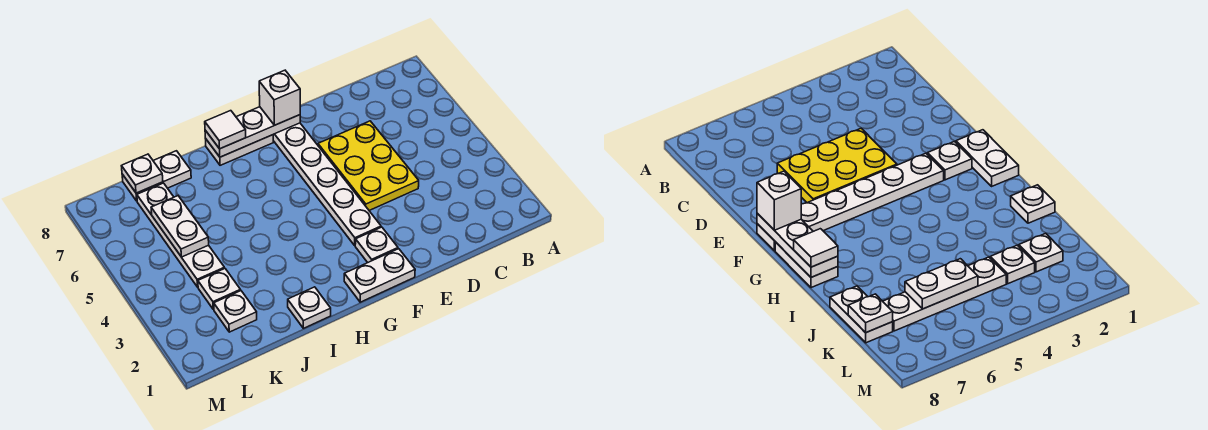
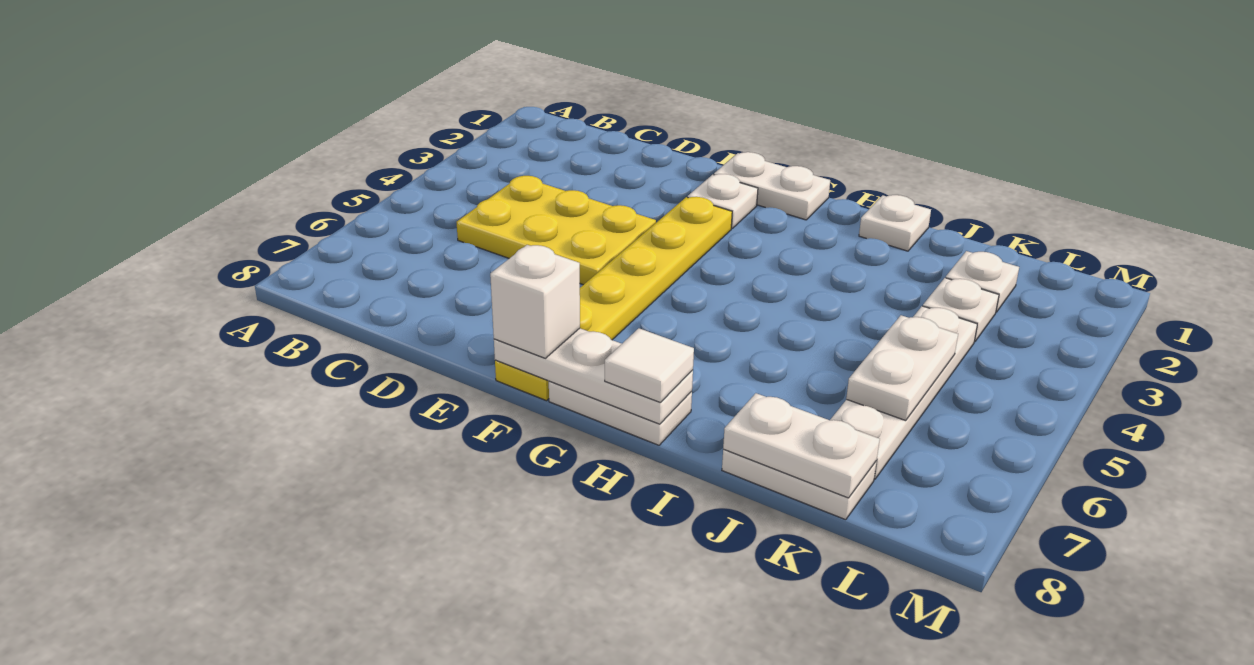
yellow plate D4:E6 level 1 -> yellow plate C4:E5 level 1
white plate F3:F8 level 1 -> yellow plate F3:F8 level 1
white plate K8 level 2 -> white plate J8:K8 level 2

